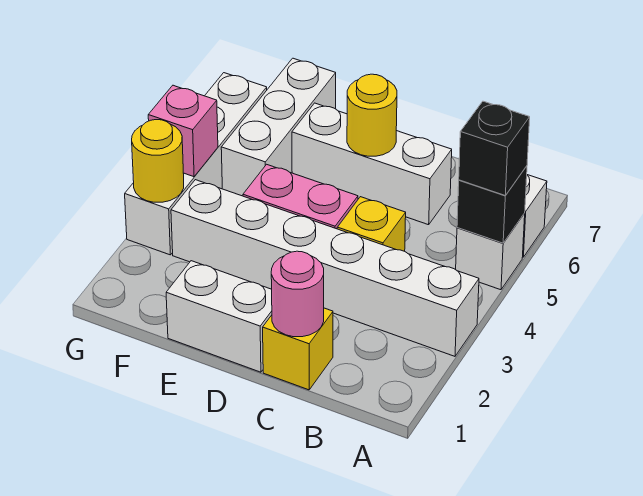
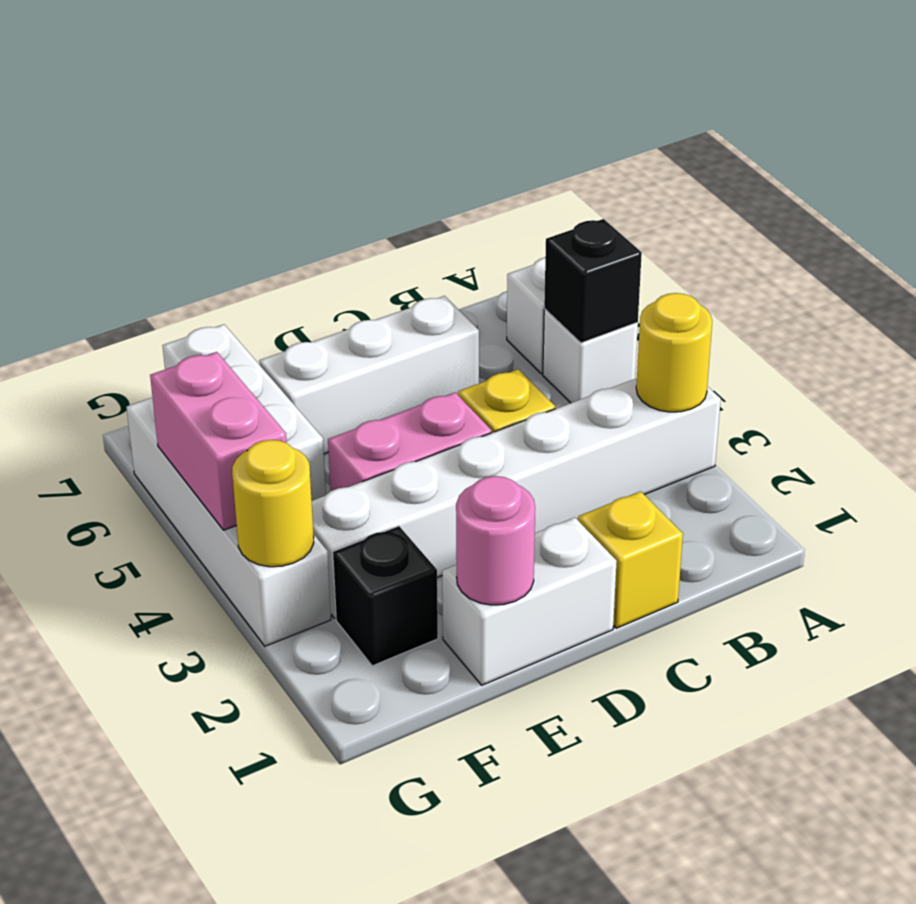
black brick A5 level 3 -> black brick F2 level 1
pink round brick C1 level 2 -> pink round brick E1 level 2
yellow round brick D6 level 2 -> yellow round brick A3 level 2
pink brick G4 level 2 -> pink brick G4:G5 level 2

